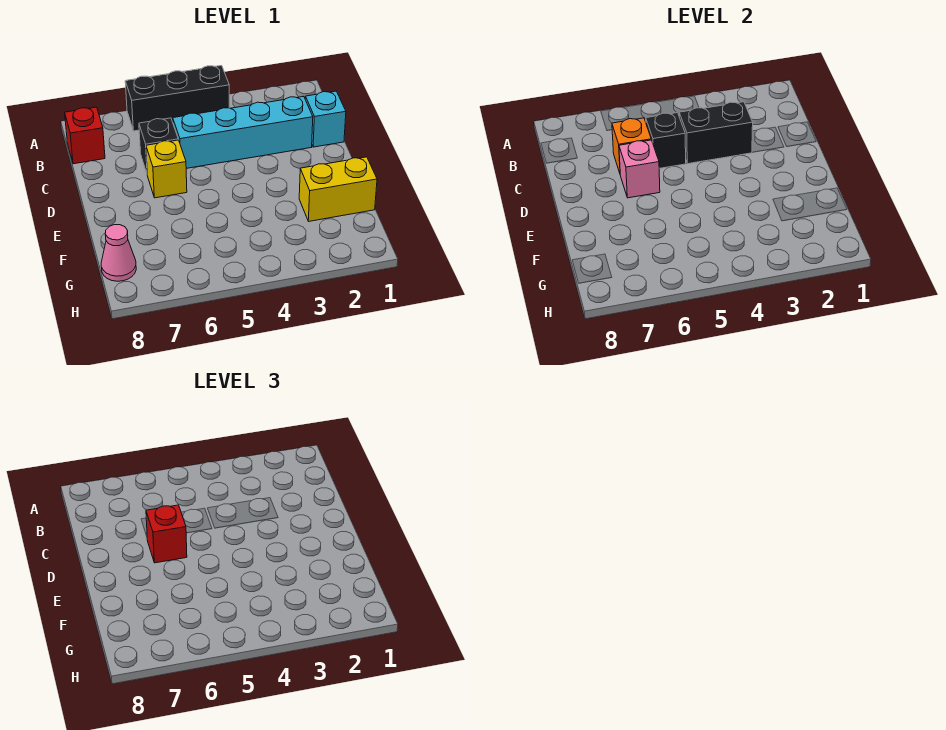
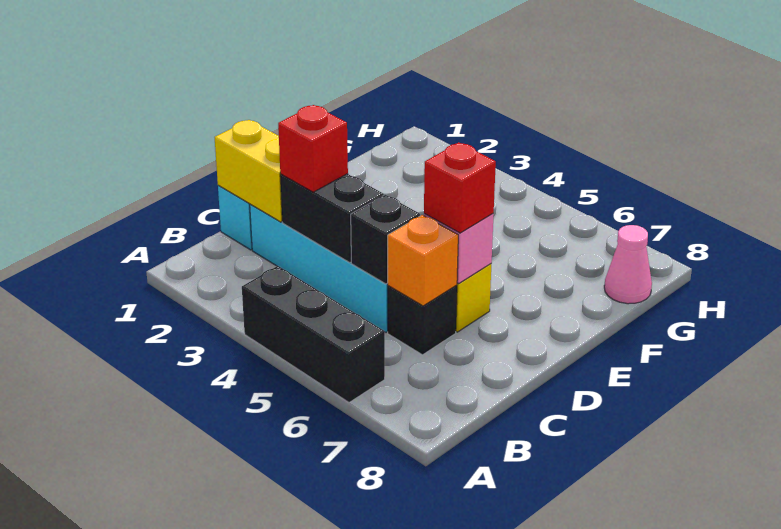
red brick B8 level 1 -> red brick C3 level 3
yellow brick F1:F2 level 1 -> yellow brick C1:C2 level 2

